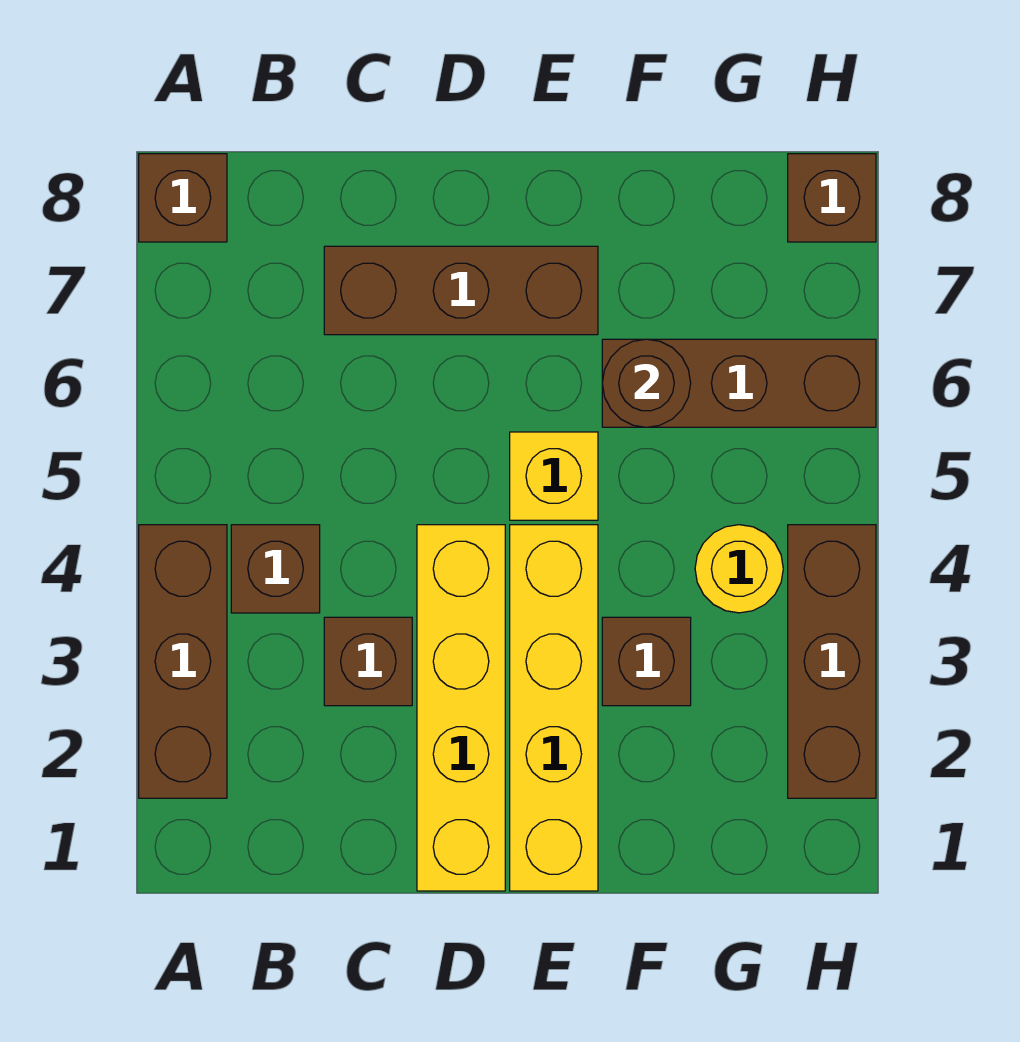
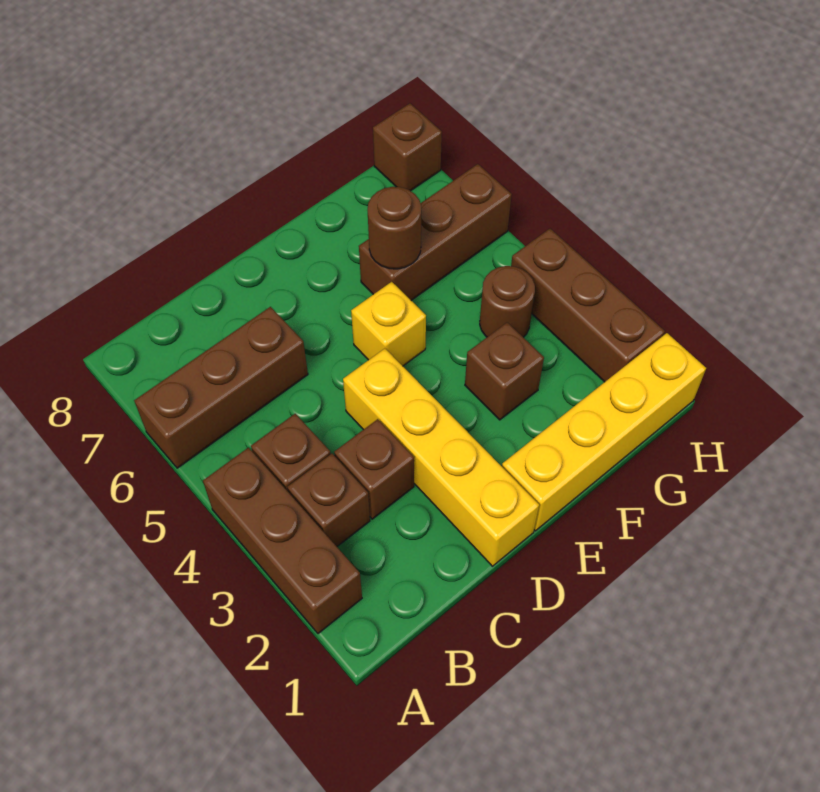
brown brick A8 level 1 -> brown brick B3 level 1
brown brick C7:E7 level 1 -> brown brick A6:C6 level 1
yellow brick E1:E4 level 1 -> yellow brick E1:H1 level 1
yellow round brick G4 level 1 -> brown round brick G4 level 1

